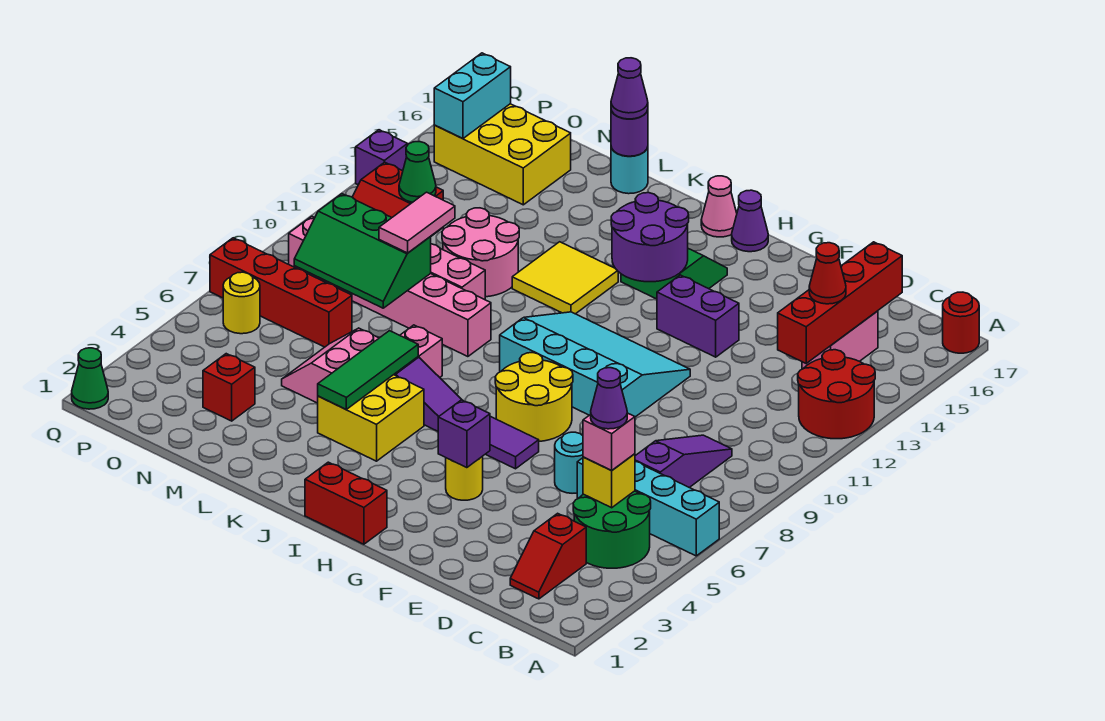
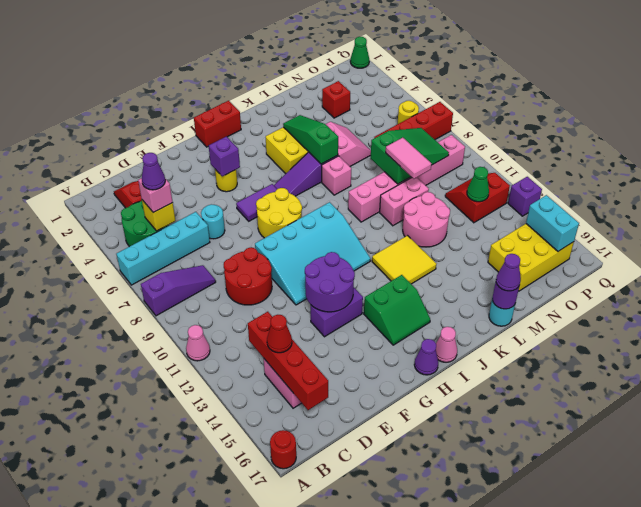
none -> pink cone A11 level 1
red round brick A12:B13 level 1 -> red round brick D9:E10 level 1
purple slope C7:C9 level 1 top 7 -> purple slope A8:C8 level 1 top A
purple round brick H13:I14 level 2 -> purple round brick F12:G13 level 2
green tile K4:K6 level 2 -> green slope K4:K6 level 2 top 6
green slope M8:O9 level 2 top 9 -> green slope M8:O9 level 2 top M

